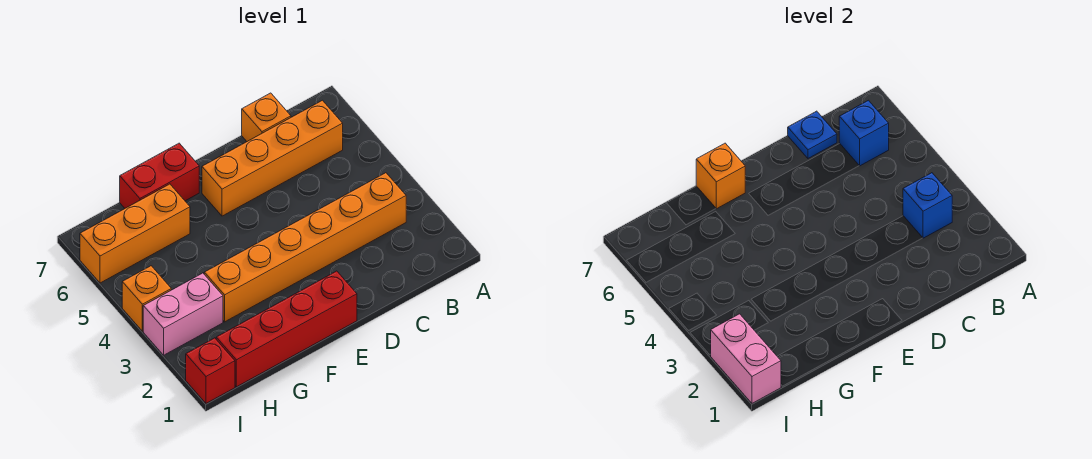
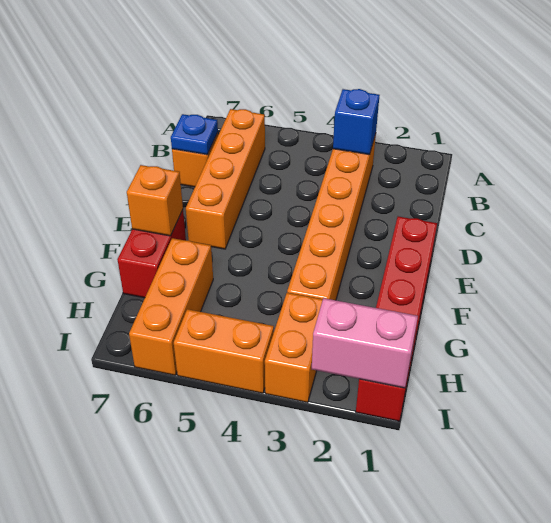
blue brick B6 level 2 -> none
pink brick H3:I3 level 1 -> orange brick H3:I3 level 1
orange brick I4 level 1 -> orange brick I4:I5 level 1

